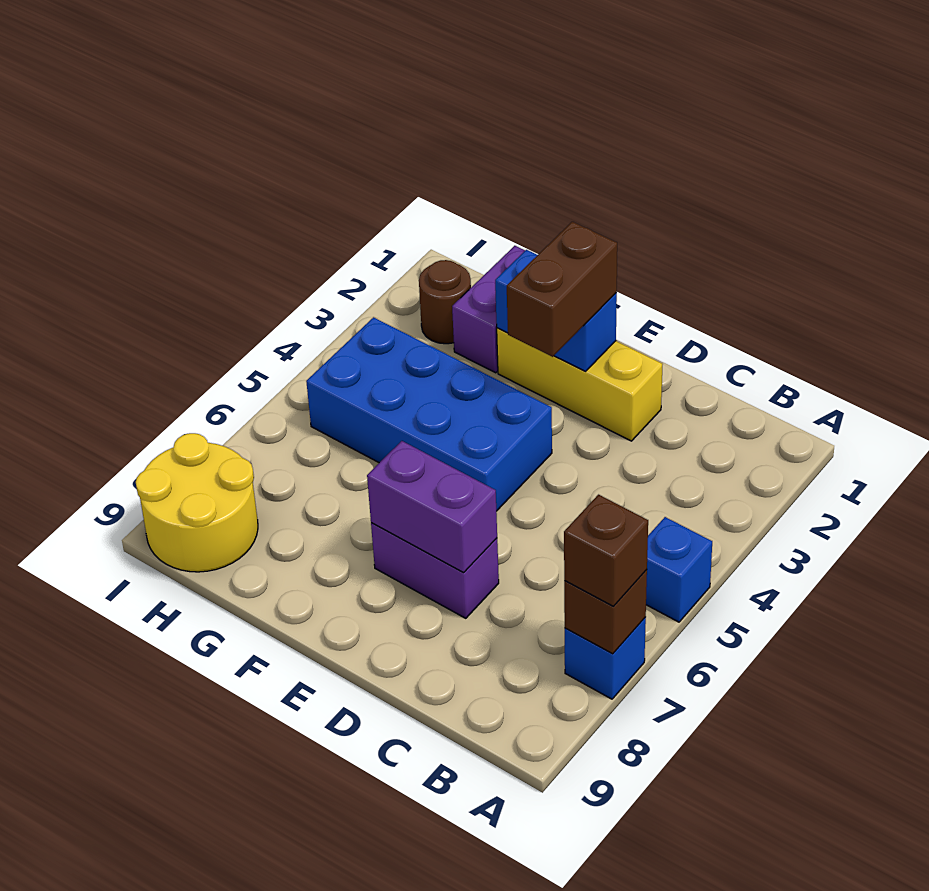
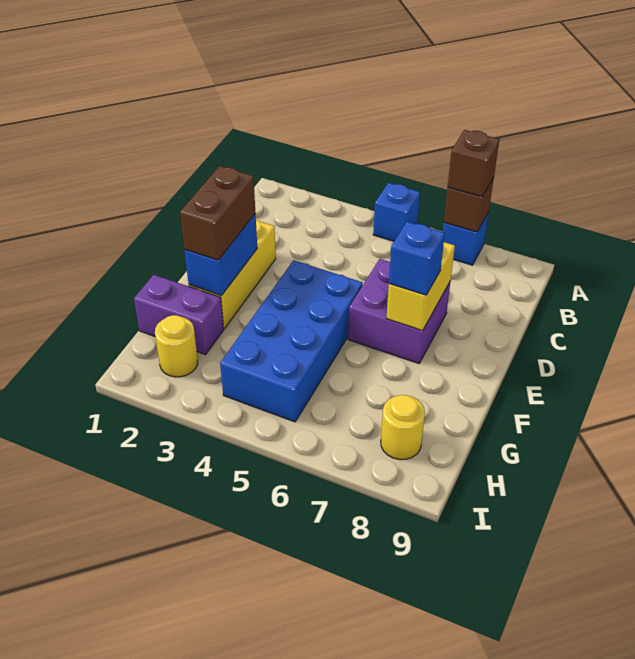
purple brick D7:E7 level 1 -> purple brick D6:E7 level 1
purple brick D7:E7 level 2 -> yellow brick D7:E7 level 2
brown brick E2:E3 level 3 -> brown brick E2:F2 level 3
none -> blue brick E7 level 3
brown round brick H2 level 1 -> yellow round brick H2 level 1
yellow round brick H8:I9 level 1 -> yellow round brick H8 level 1

